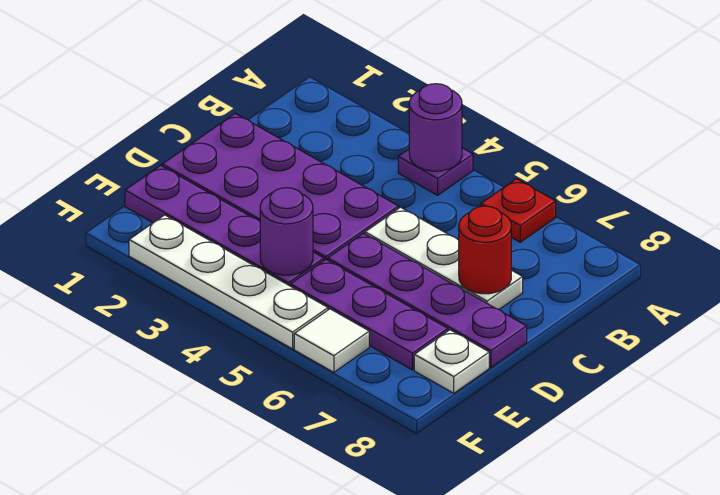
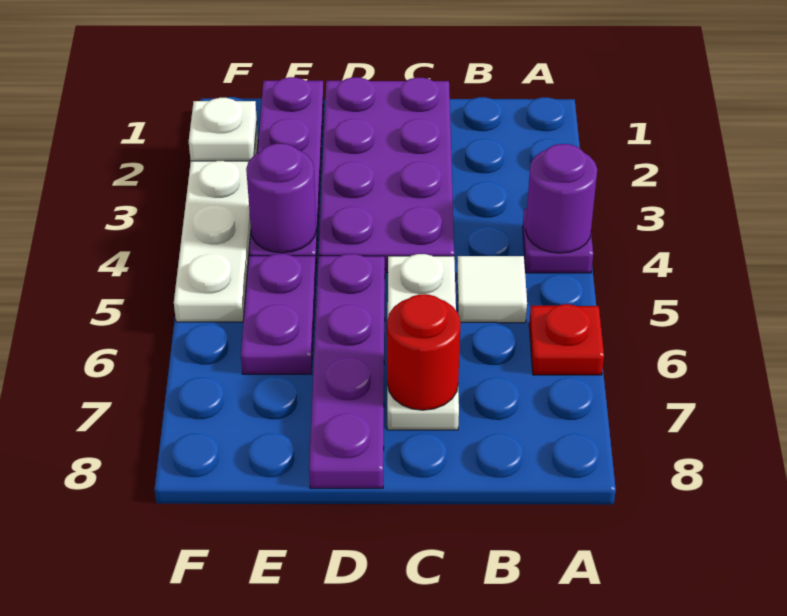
purple plate E5:E7 level 1 -> purple plate E5:E6 level 1
white plate E8 level 1 -> white plate F2 level 2
white tile F6 level 1 -> white tile B5 level 1

